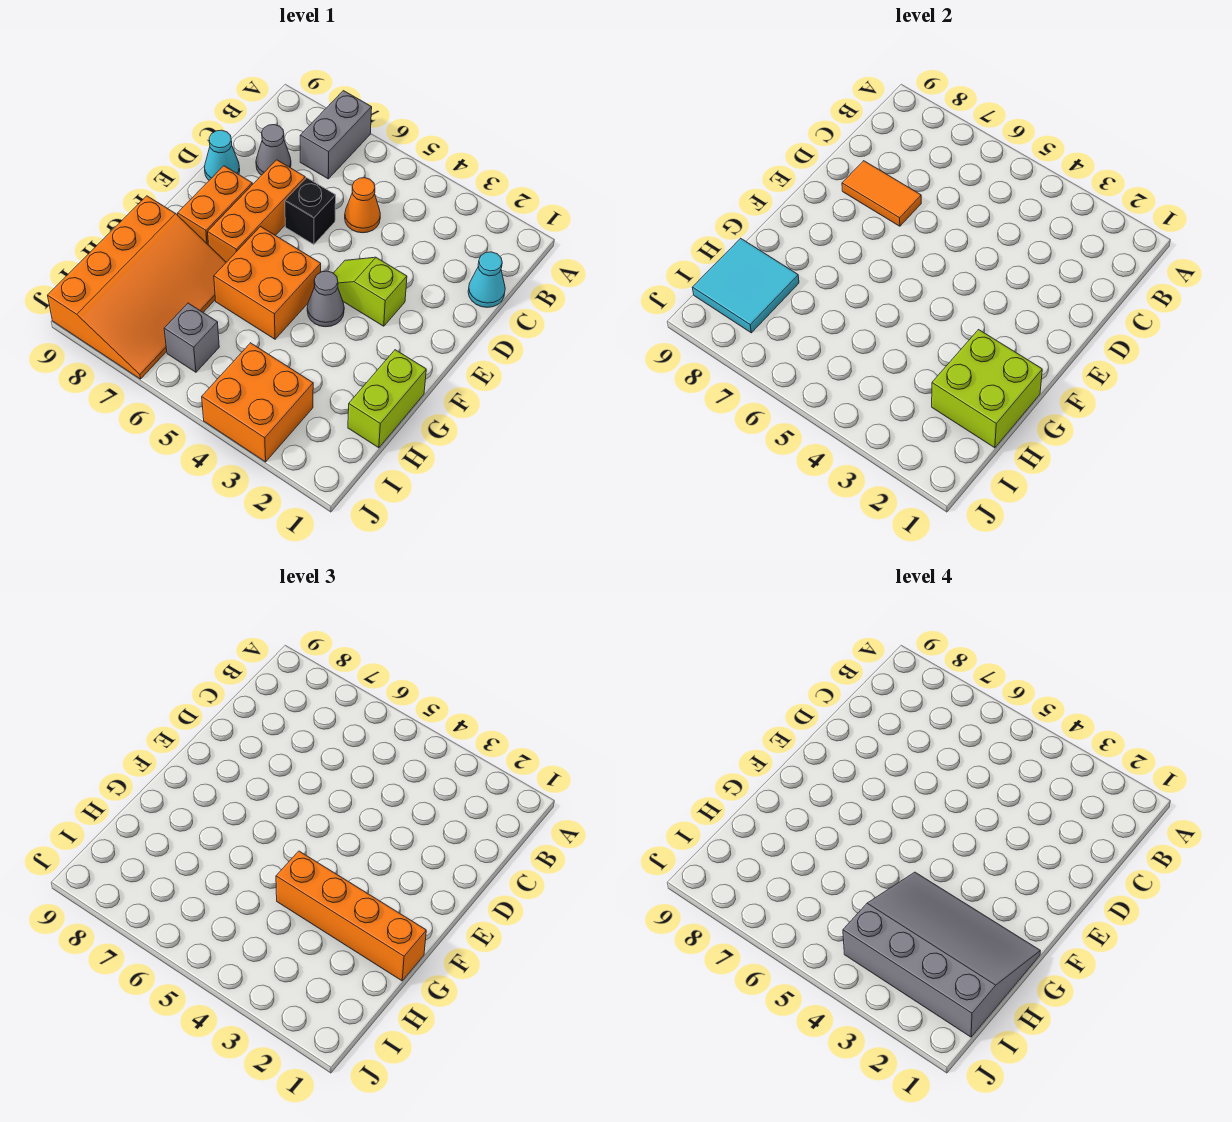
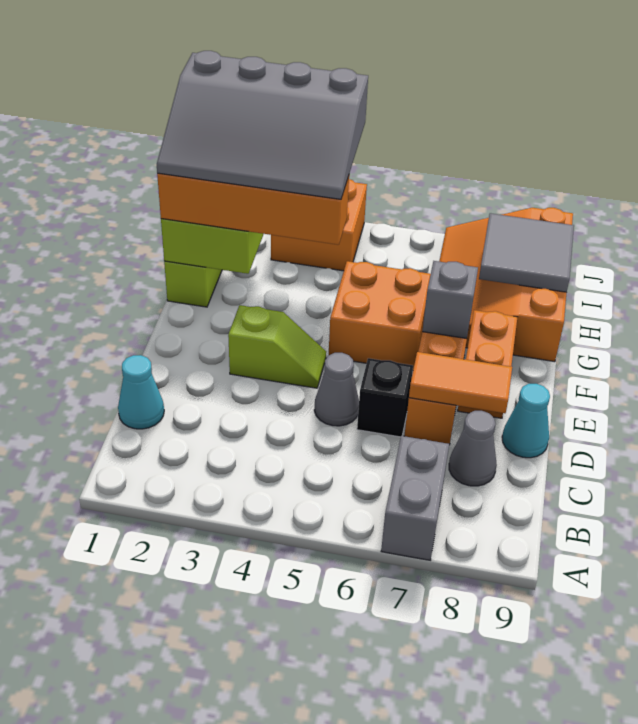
orange cone C5 level 1 -> none
grey cone F4 level 1 -> grey cone D5 level 1
cyan tile H8:I9 level 2 -> grey tile H8:I9 level 2
grey brick I6 level 1 -> grey brick F7 level 2

